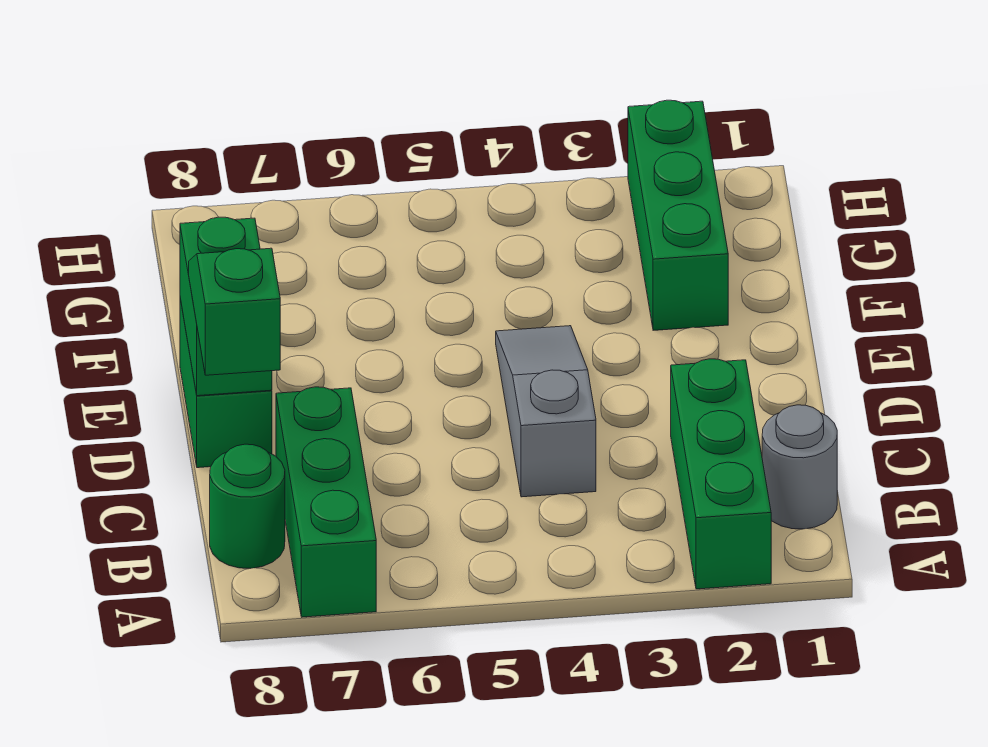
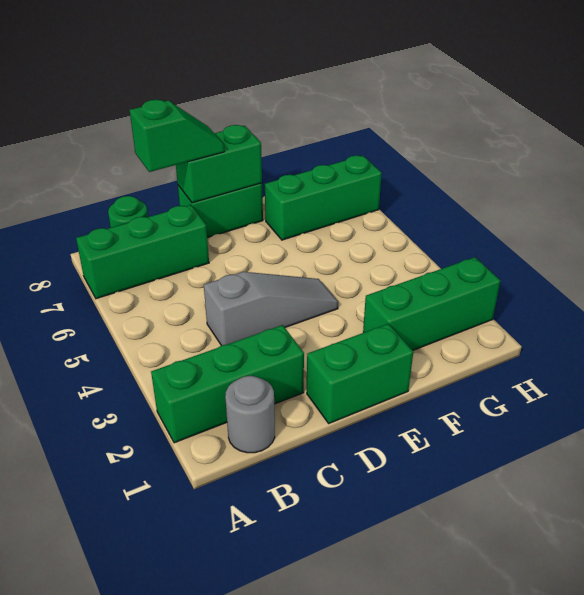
none -> green brick D1:E1 level 1
none -> green brick F7:H7 level 1

